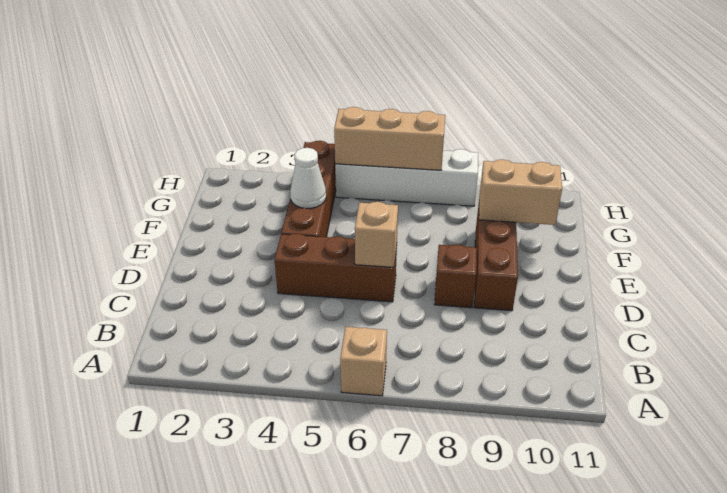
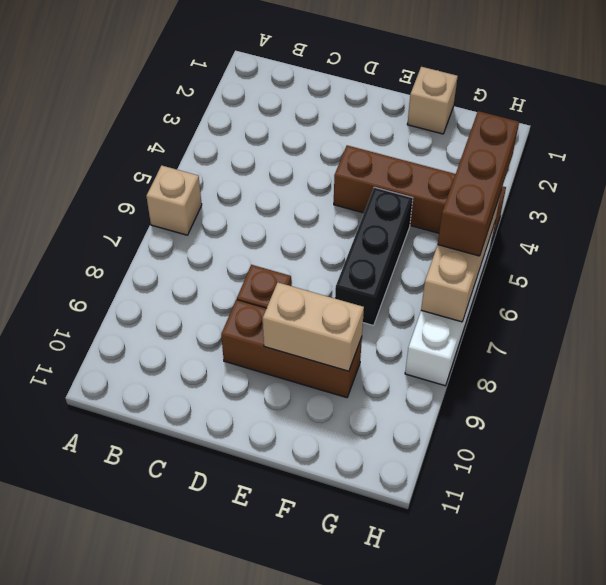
brown brick D4:D6 level 1 -> brown brick H4:H6 level 3
tan brick D6 level 2 -> tan brick F1 level 1
white cone F4 level 2 -> none
none -> black brick F5:F7 level 1
tan brick F9:F10 level 2 -> tan brick E9:F9 level 2

